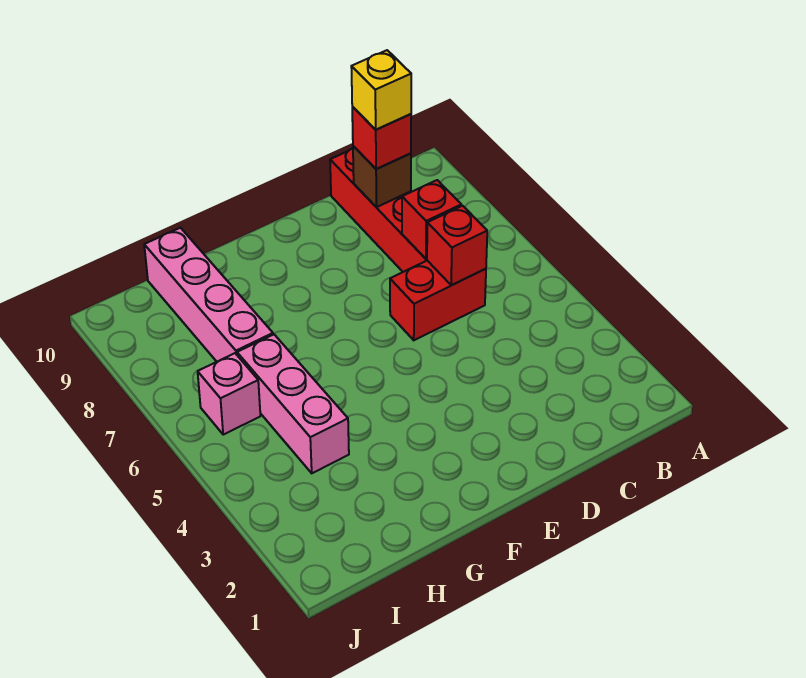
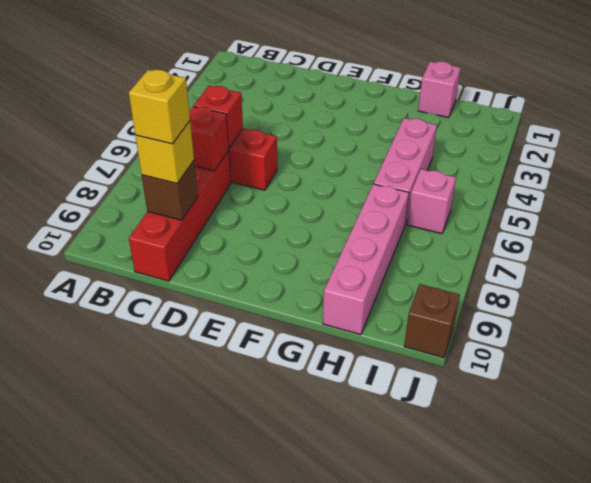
red brick C9 level 3 -> yellow brick C9 level 3
none -> pink brick H1 level 1
none -> brown brick J10 level 1

